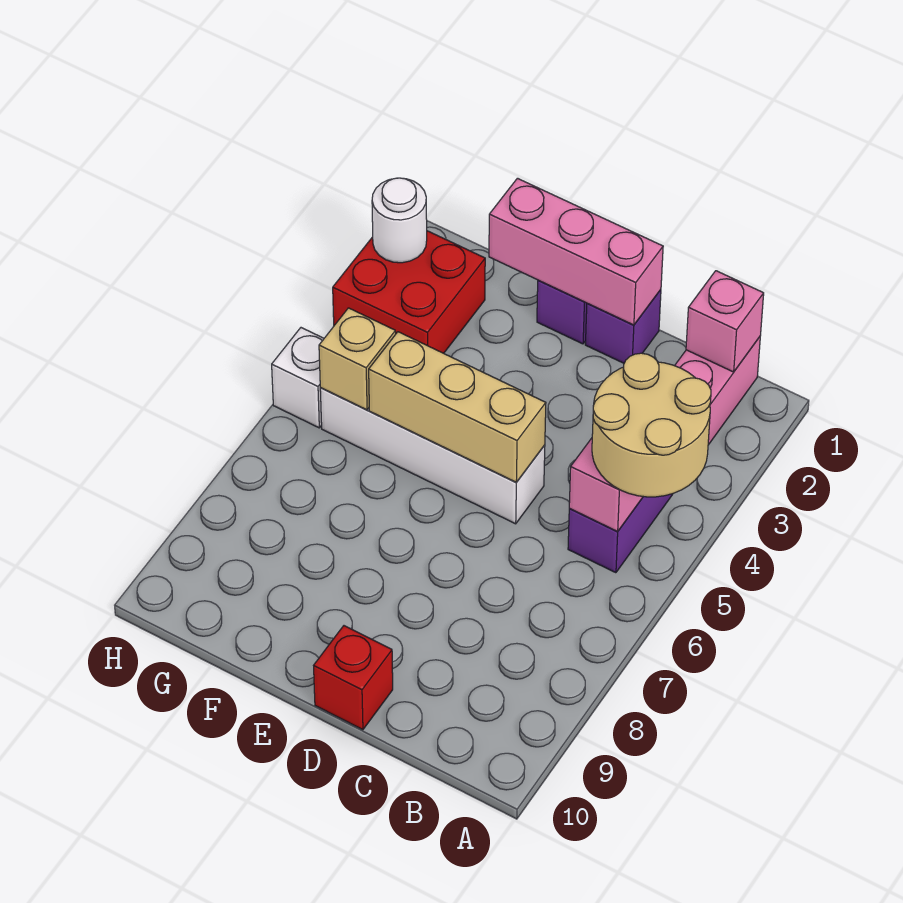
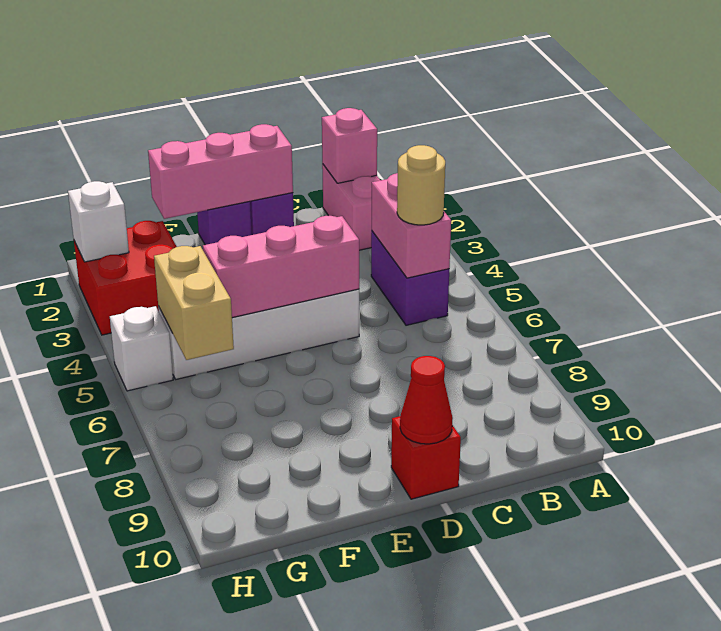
tan round brick A4:B5 level 3 -> tan round brick B5 level 3
tan brick D5:F5 level 2 -> pink brick D5:F5 level 2
none -> red cone D10 level 2
tan brick G5 level 2 -> tan brick G5:G6 level 2
white round brick H2 level 2 -> white brick H2 level 2

